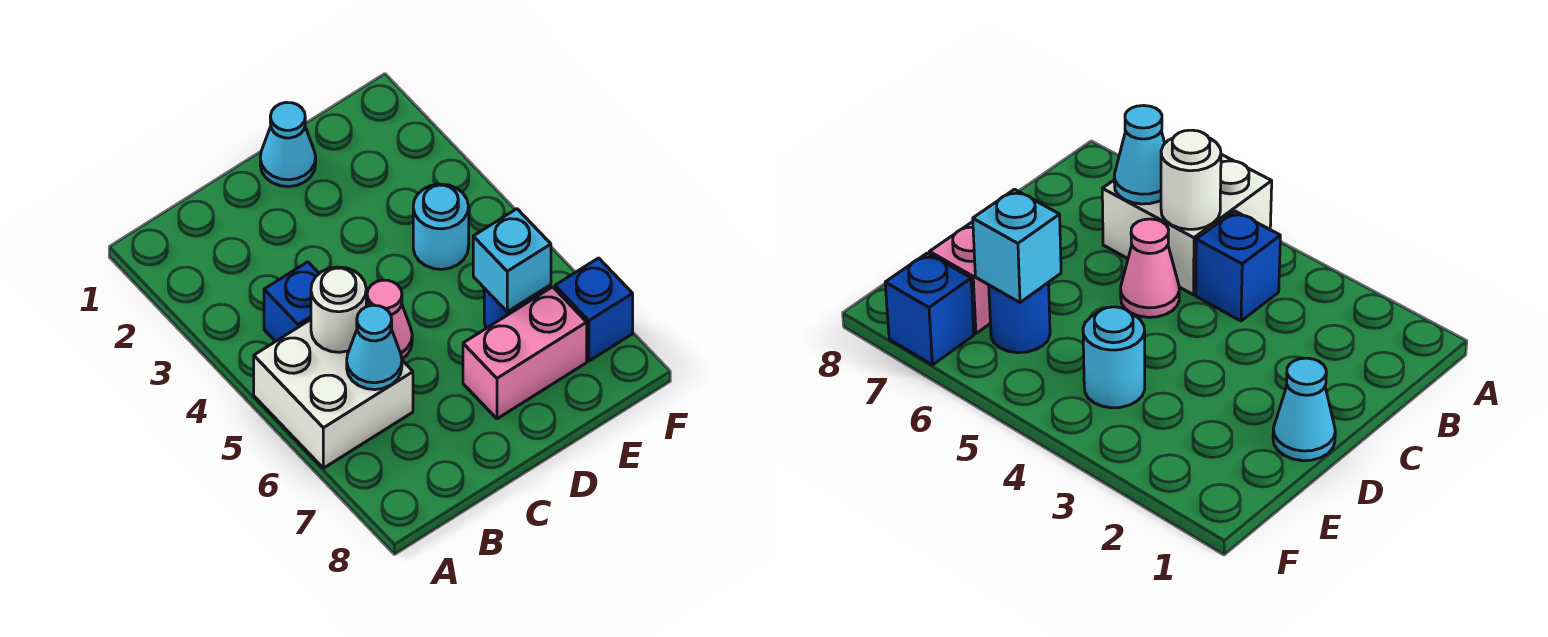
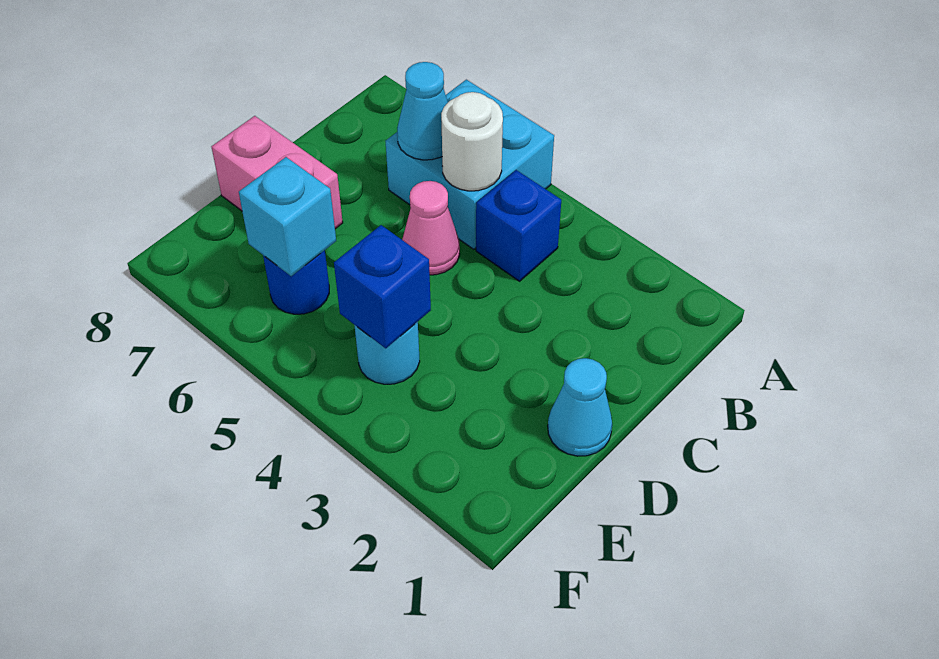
white brick A5:B6 level 1 -> cyan brick A5:B6 level 1
pink brick D7:E7 level 1 -> pink brick D7:D8 level 1
blue brick F7 level 1 -> blue brick E4 level 2

